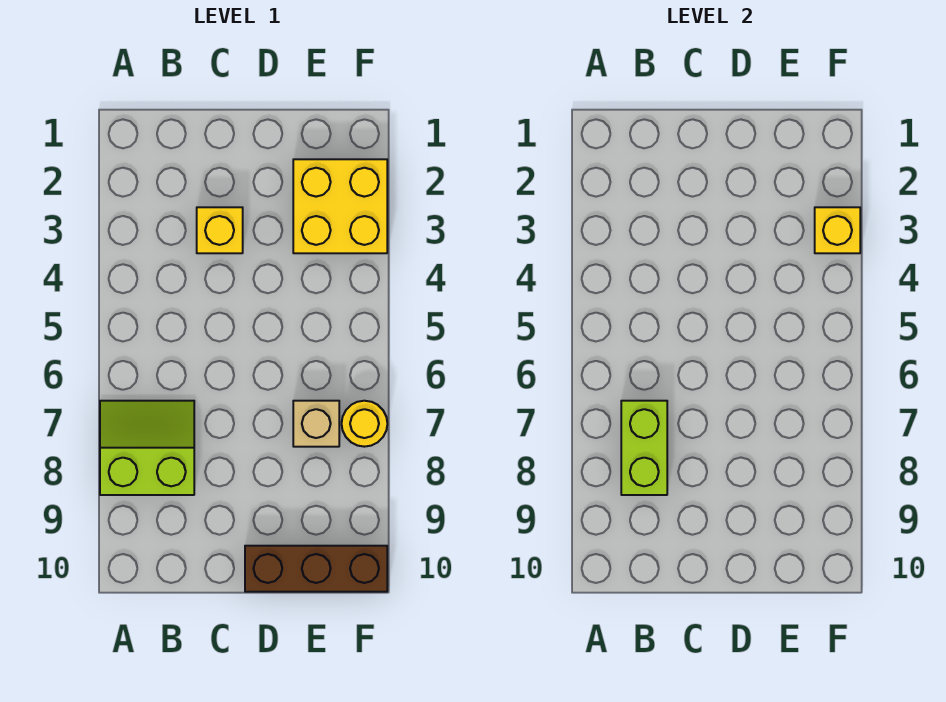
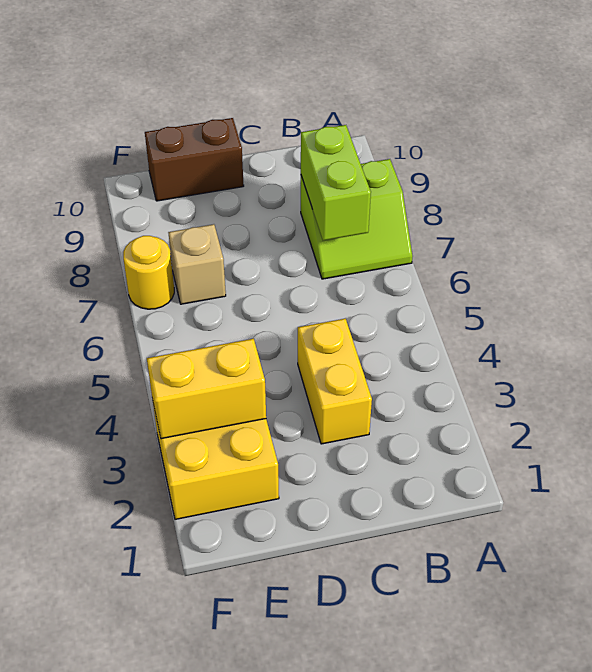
yellow brick C3 level 1 -> yellow brick C3:C4 level 1
brown brick D10:F10 level 1 -> brown brick D10:E10 level 1
yellow brick F3 level 2 -> yellow brick E3:F3 level 2

